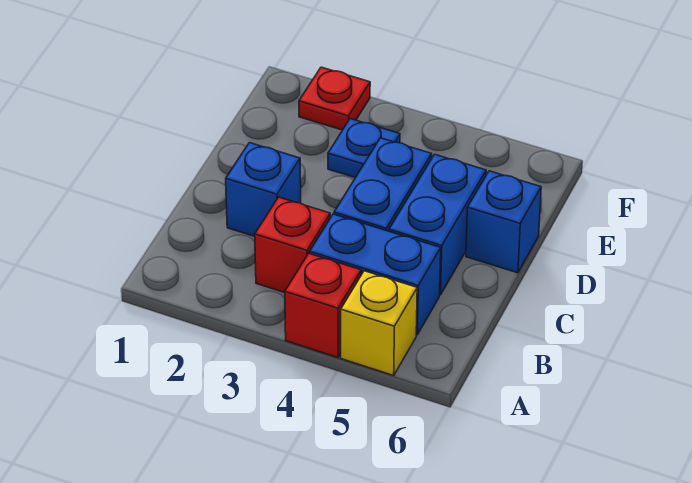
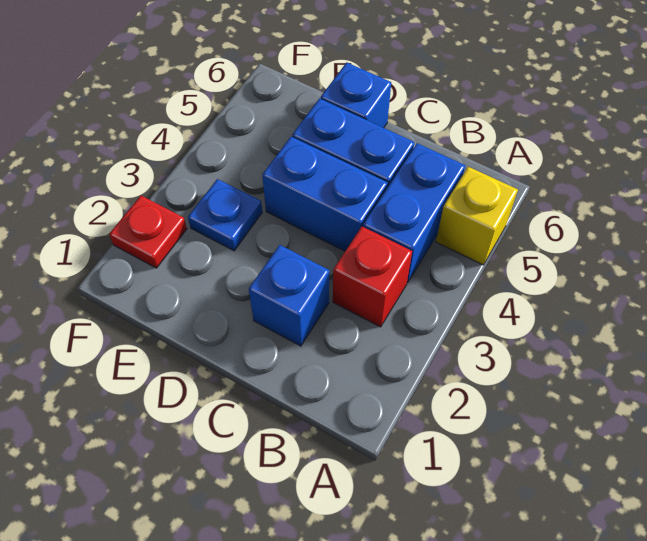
red brick A4 level 1 -> none

